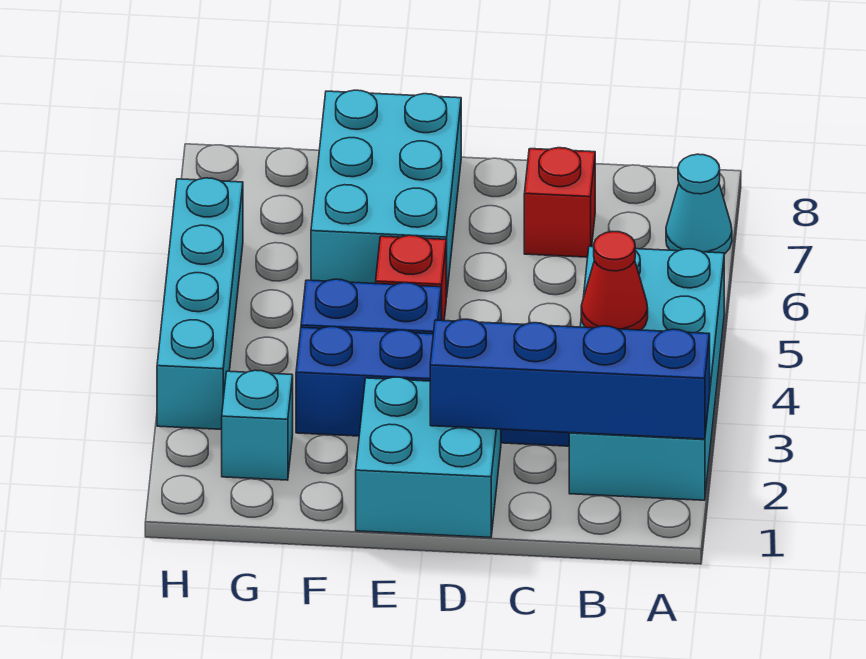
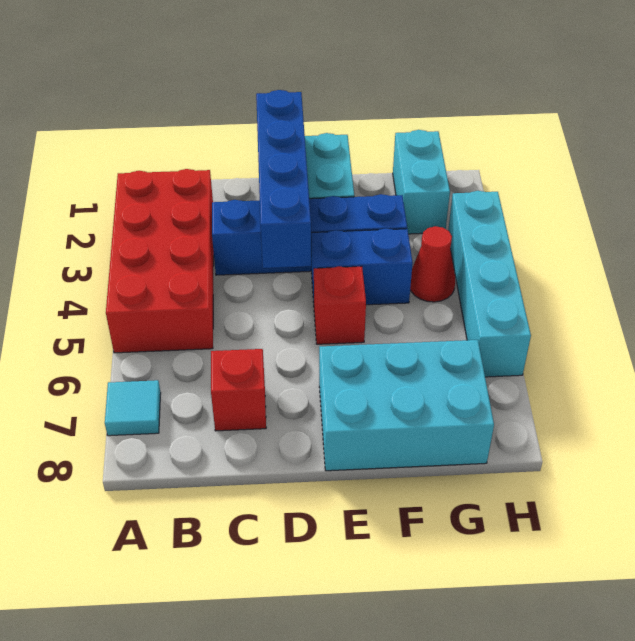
cyan brick A2:B5 level 1 -> red brick A2:B5 level 1
blue brick A2:D2 level 2 -> blue brick D1:D4 level 2
cyan cone A7 level 1 -> cyan tile A7 level 1
red cone B4 level 2 -> red cone G4 level 1
cyan brick E6:F8 level 1 -> cyan brick E7:G8 level 1
cyan brick G2 level 1 -> cyan brick G1:G2 level 1

